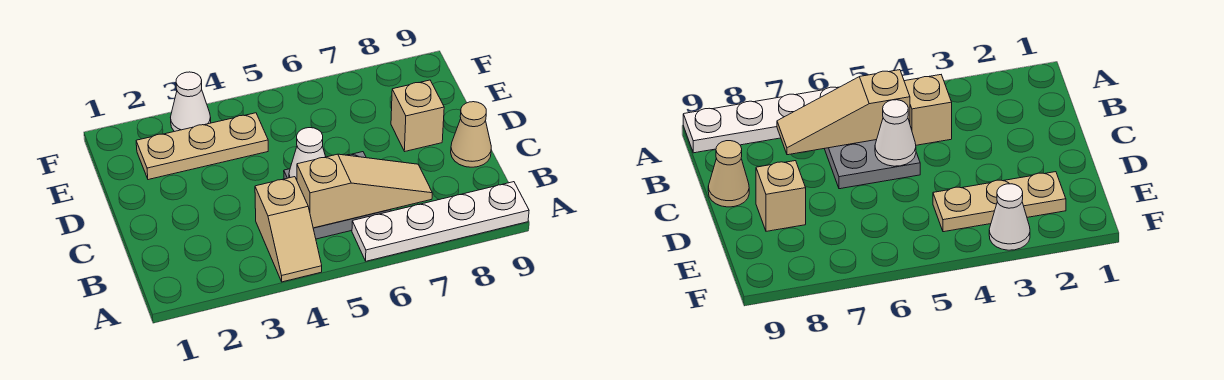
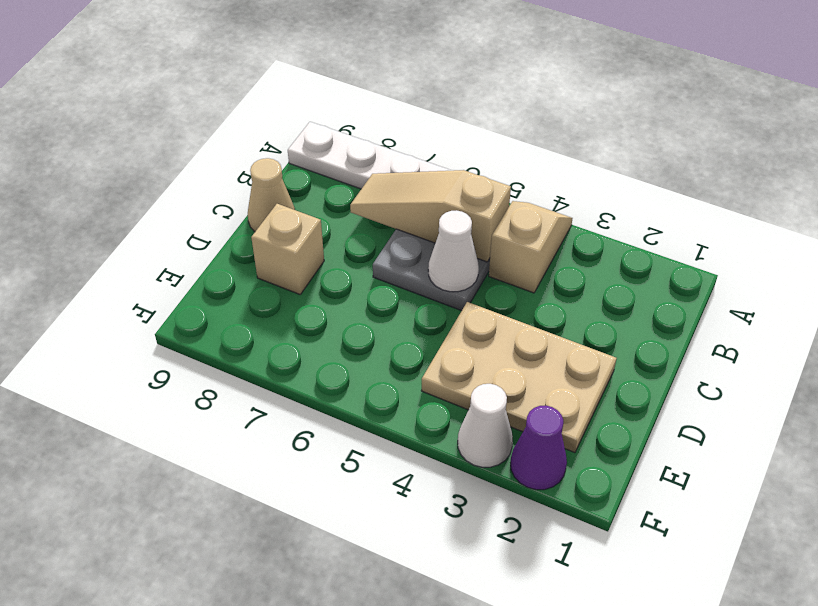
tan plate E2:E4 level 1 -> tan plate D2:E4 level 1
none -> purple cone F2 level 1

